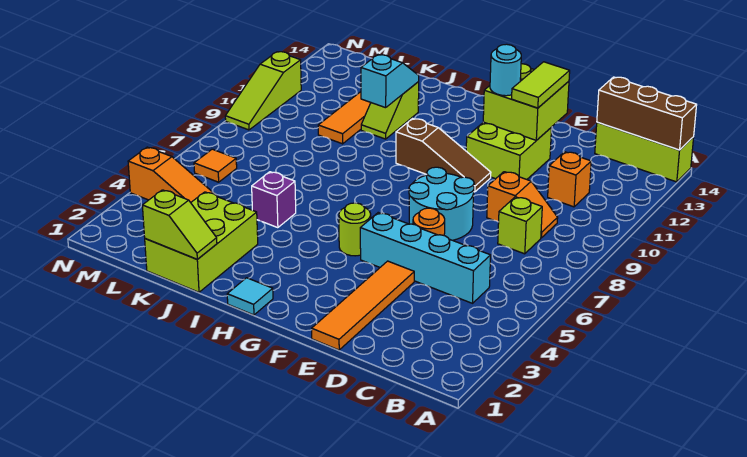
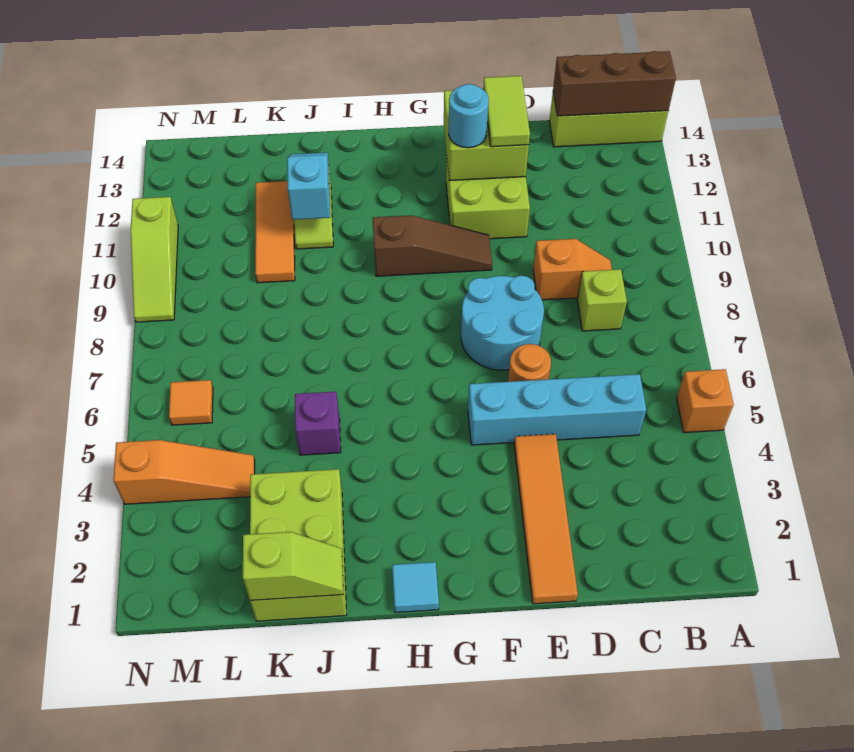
orange brick C11 level 1 -> orange brick A5 level 1
lime round brick G5 level 1 -> none

